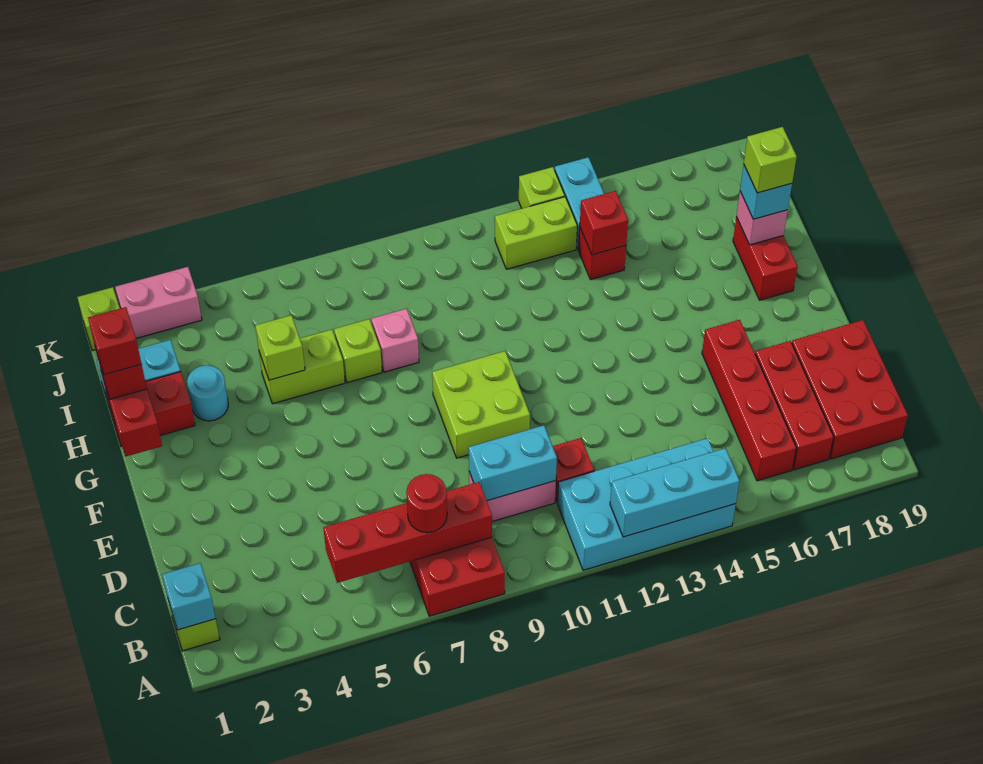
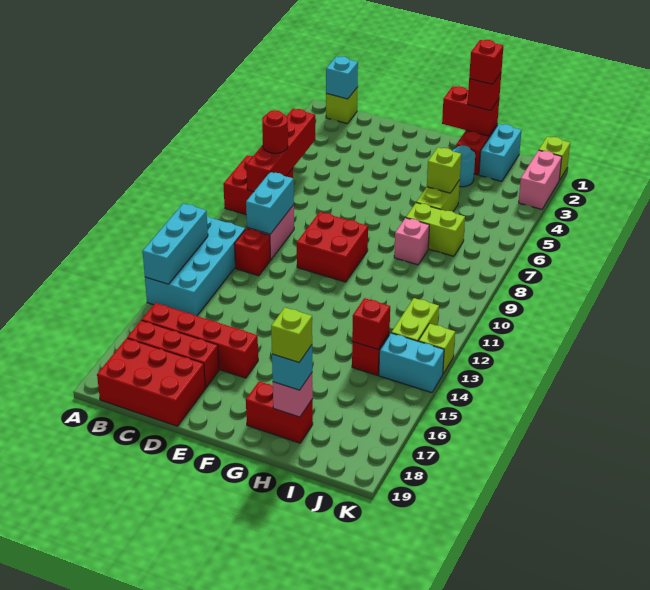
lime brick E9:F10 level 1 -> red brick E9:F10 level 1
lime brick H7 level 1 -> lime brick H7:I7 level 1

